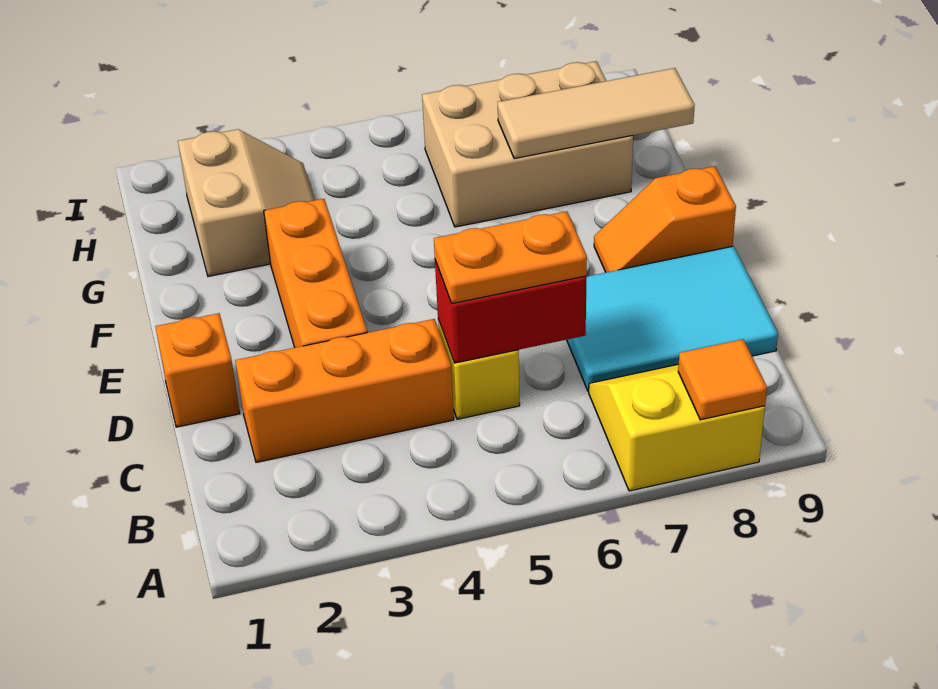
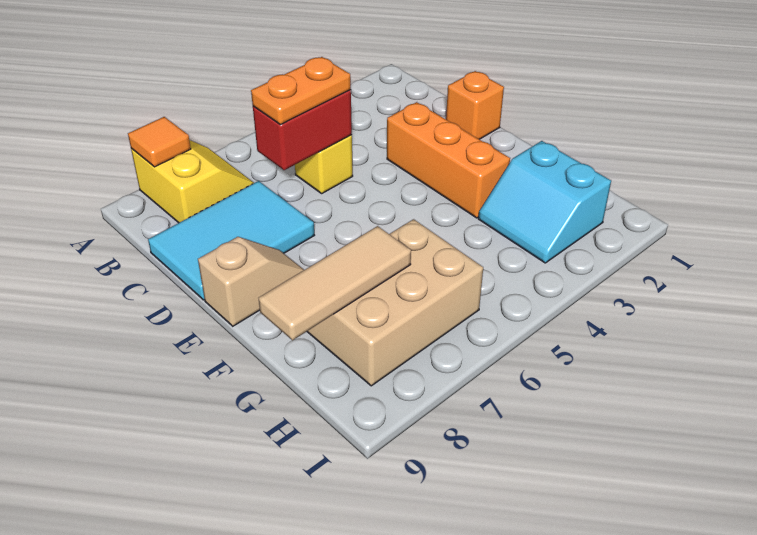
yellow slope A7:B8 level 1 top A -> yellow slope A7:B8 level 1 top 8
orange brick C2:C4 level 1 -> none
orange slope E8:E9 level 1 top 9 -> tan slope E8:E9 level 1 top 9
tan slope G2:H3 level 1 top 2 -> cyan slope G2:H3 level 1 top 2

